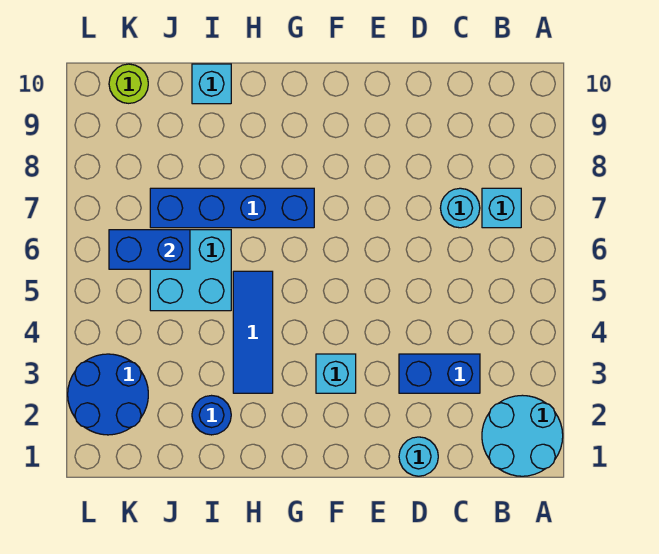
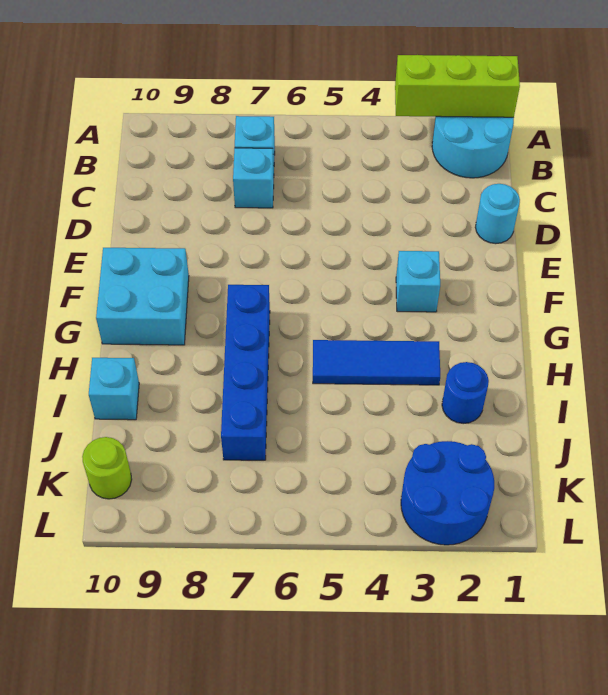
none -> lime brick A1:A3 level 2
blue brick C3:D3 level 1 -> none
cyan round brick C7 level 1 -> cyan brick C7 level 1
cyan brick I5:J6 level 1 -> cyan brick F9:G10 level 1
blue brick J6:K6 level 2 -> none

